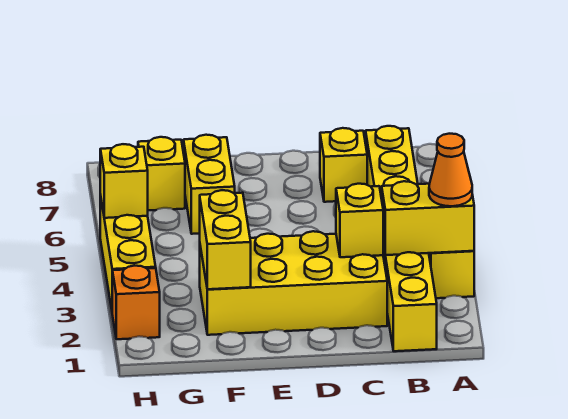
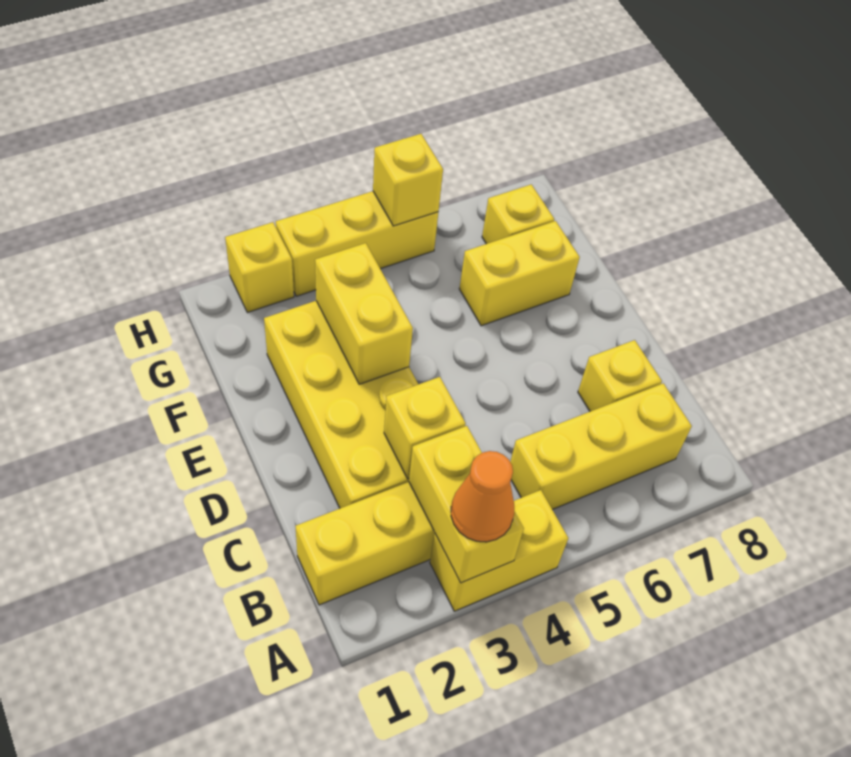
yellow brick F2:F3 level 2 -> yellow brick E3:F3 level 2
orange brick H2 level 1 -> yellow brick H2 level 1

